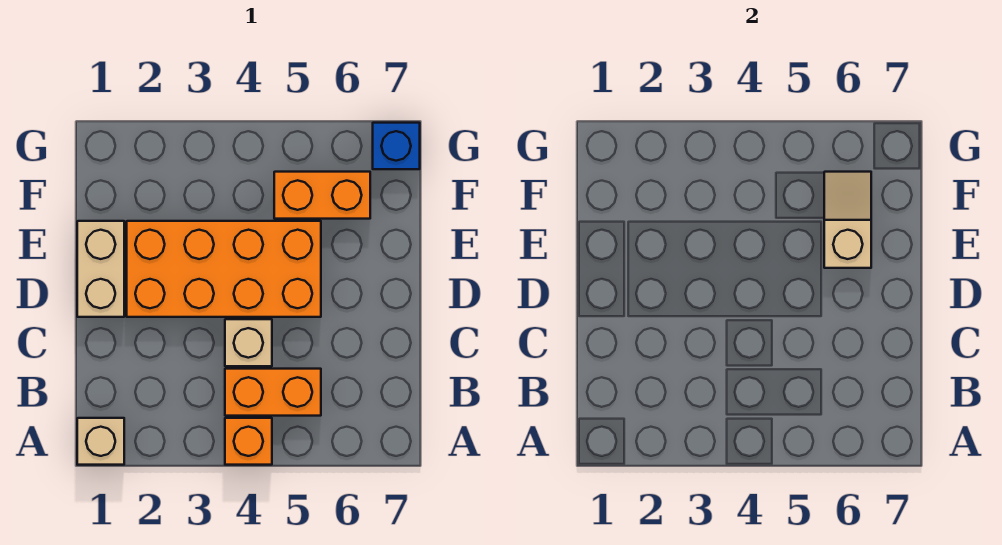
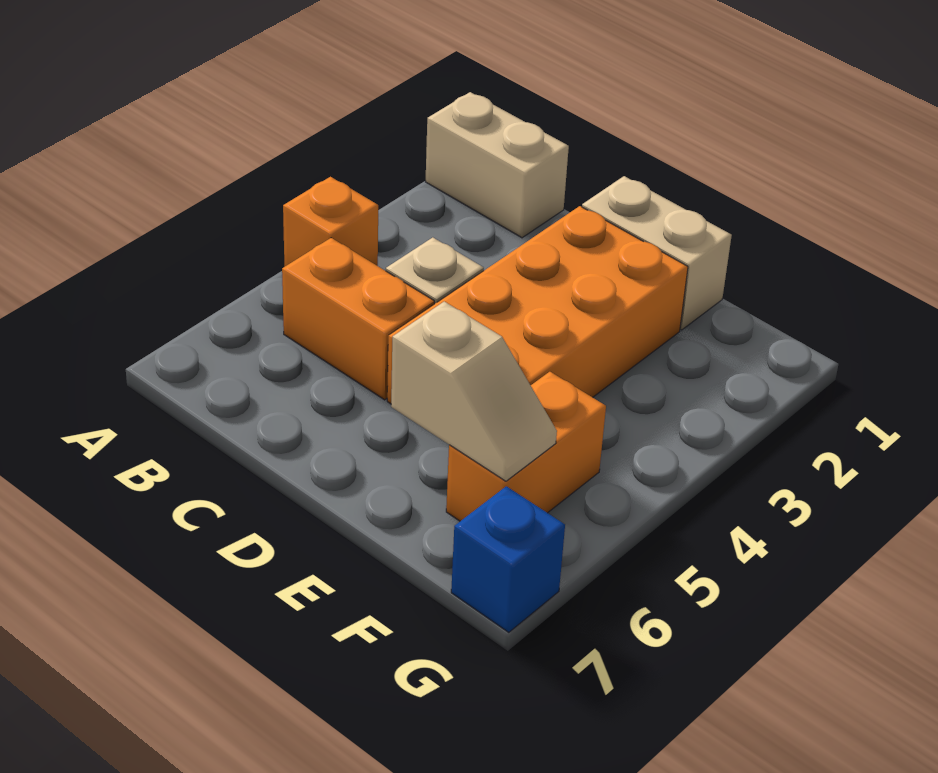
tan brick A1 level 1 -> tan brick A1:B1 level 1
orange brick B4:B5 level 1 -> orange brick B5:C5 level 1

